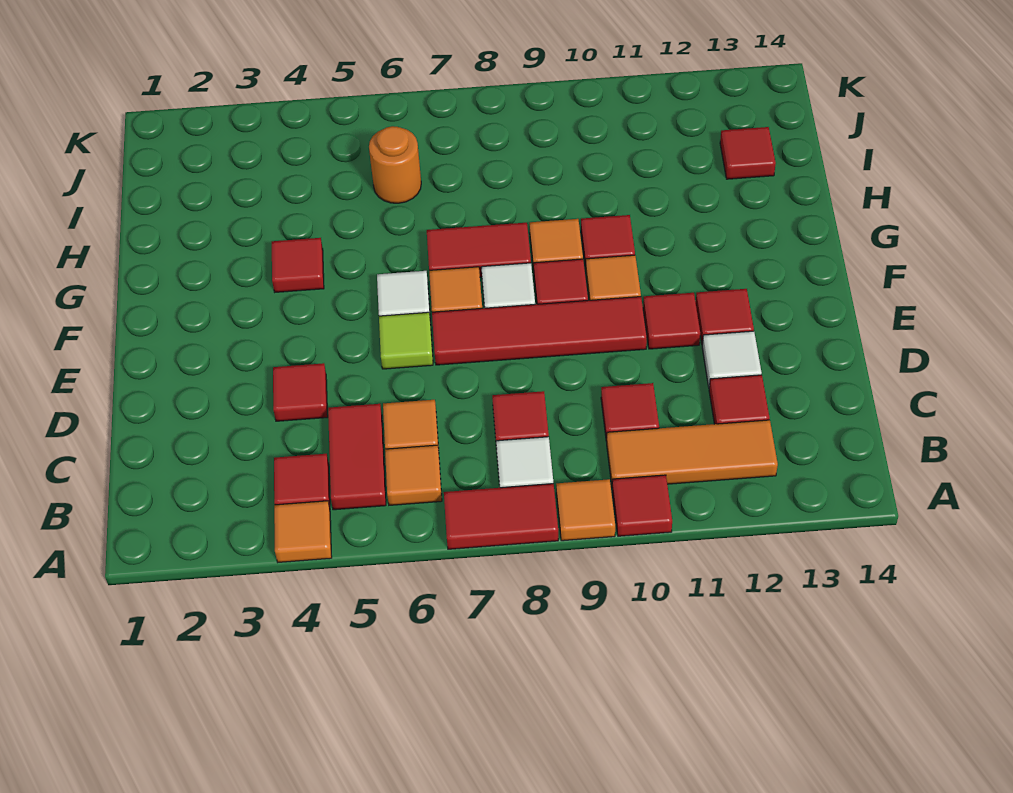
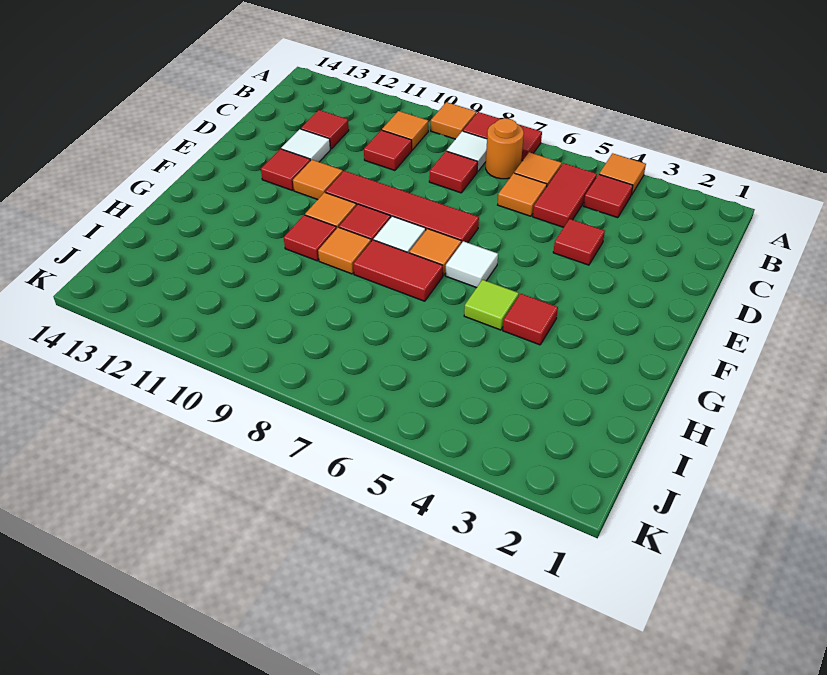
red tile A10 level 1 -> none
orange tile B10:B12 level 1 -> orange tile B10 level 1
lime tile E6 level 1 -> lime tile G5 level 1
red tile E11 level 1 -> orange tile E11 level 1
orange round brick I6 level 1 -> orange round brick B7 level 1
red tile I13 level 1 -> none

